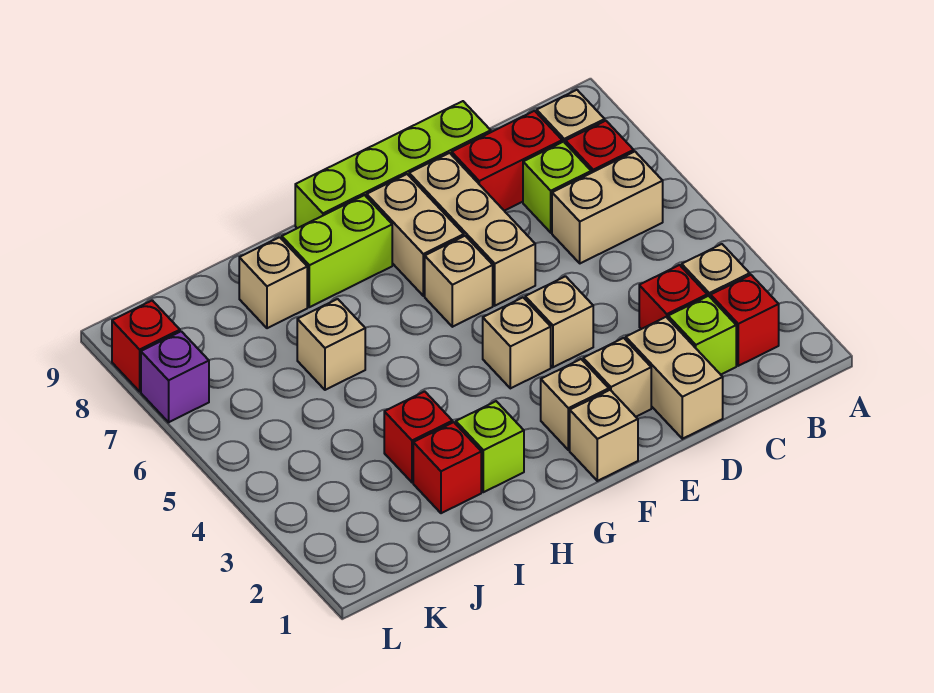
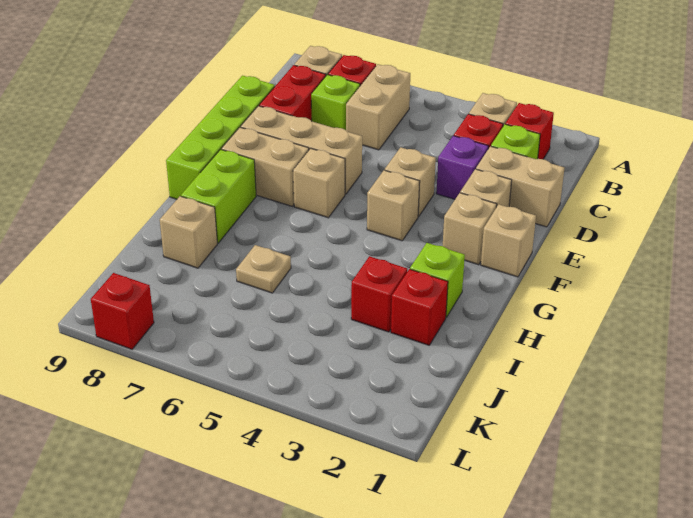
tan brick I6 level 1 -> tan plate I6 level 1
purple brick L7 level 1 -> purple brick D3 level 1

